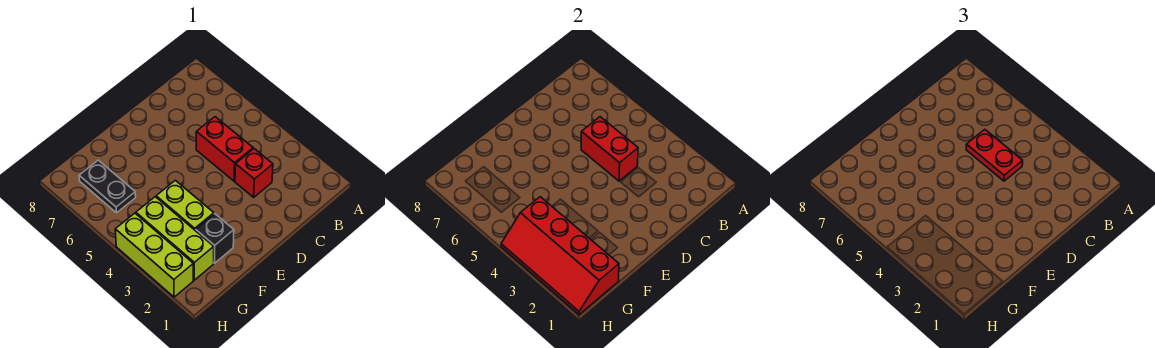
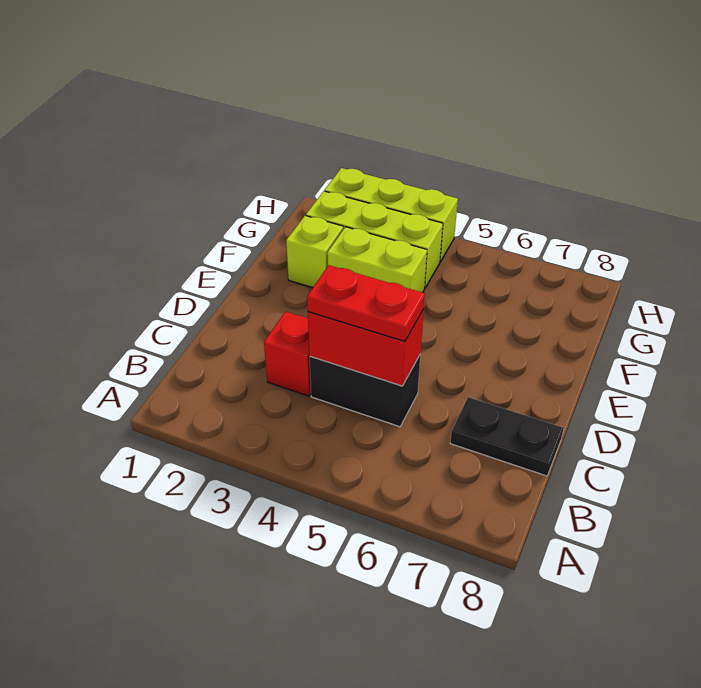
red brick C4:C5 level 1 -> black brick C4:C5 level 1
black brick F2 level 1 -> lime brick F2 level 1
red slope G1:H4 level 2 top G -> none
black plate G6:G7 level 1 -> black plate C7:C8 level 1

